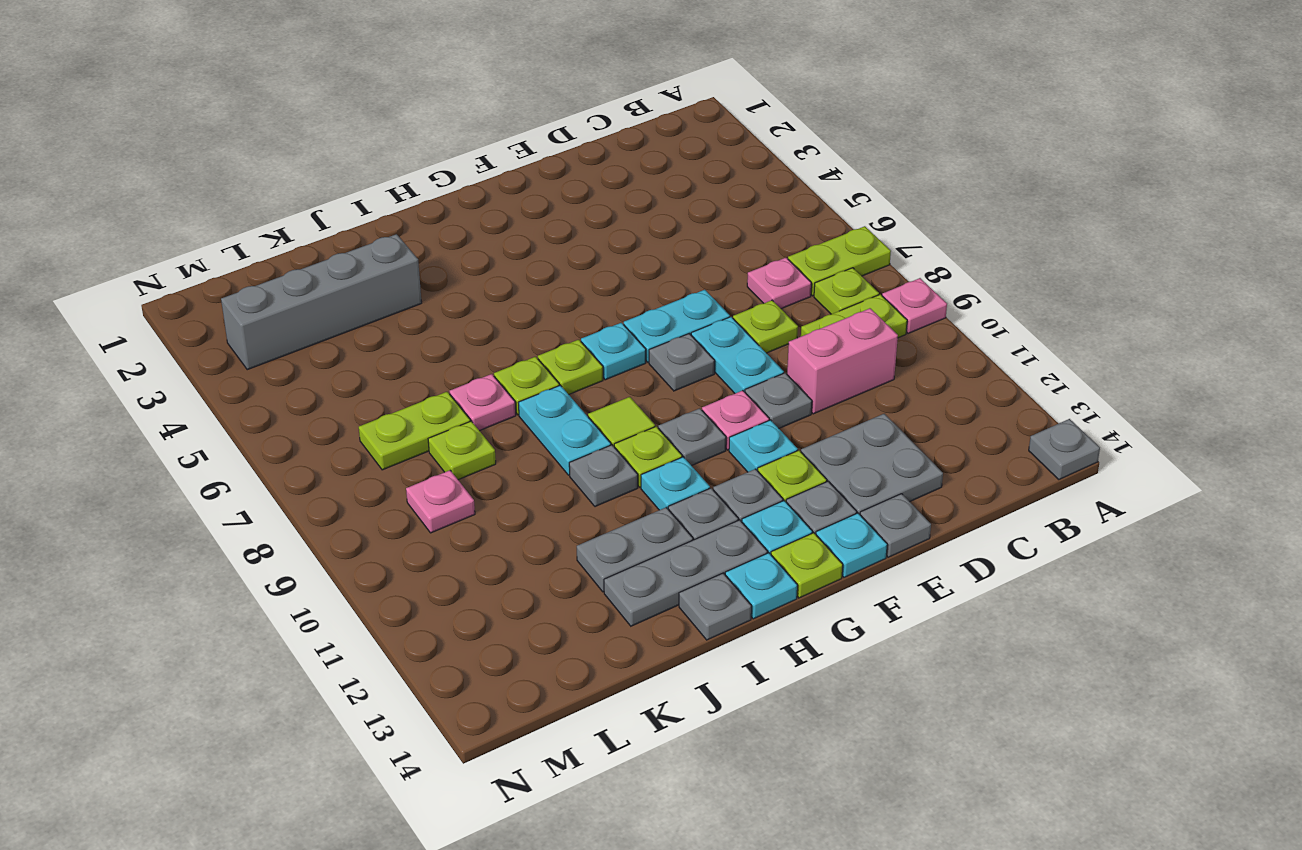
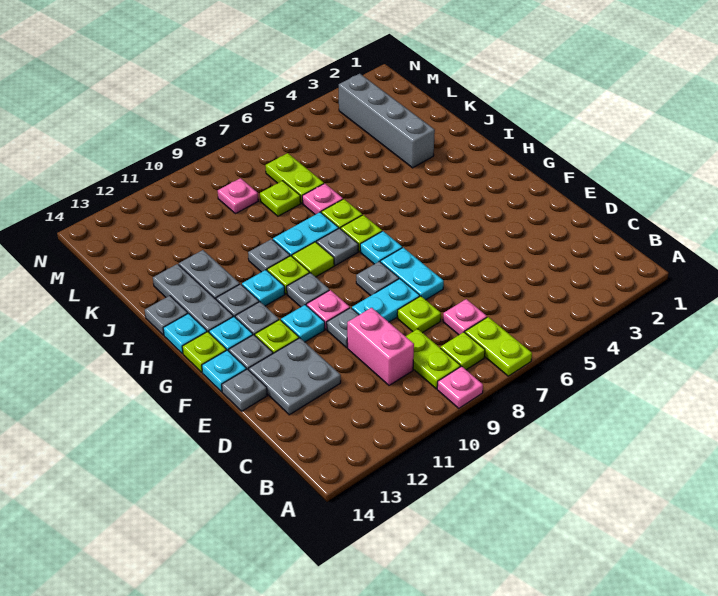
grey plate A14 level 1 -> grey plate H8 level 1

